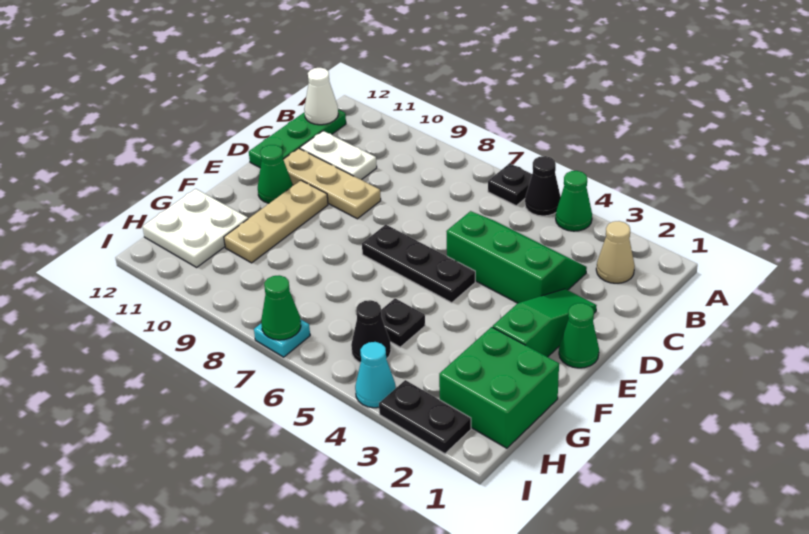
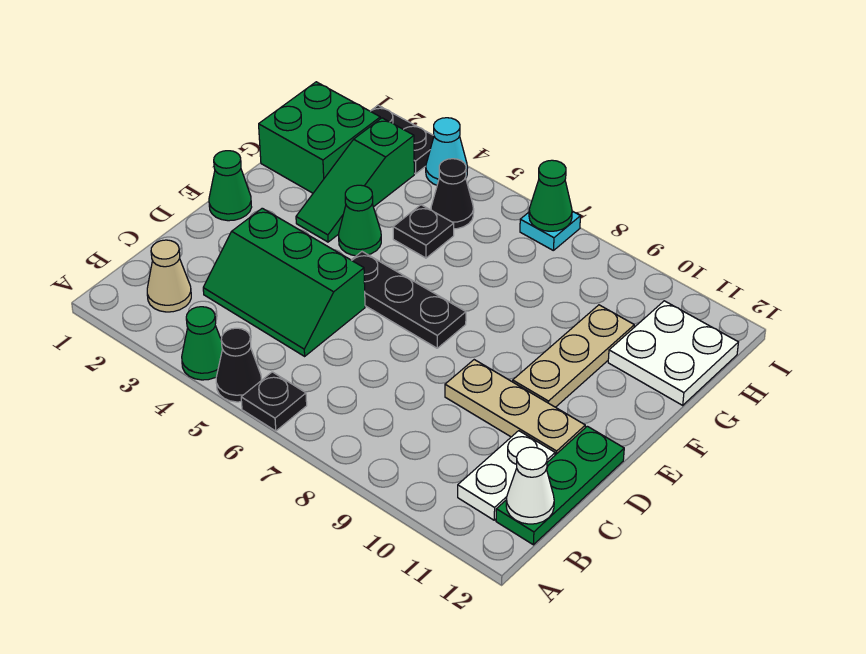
white plate C10:C11 level 1 -> white plate B11:C11 level 1
green slope D2:F2 level 1 top F -> green slope F3:H3 level 1 top H
green cone E11 level 1 -> green cone F4 level 1

